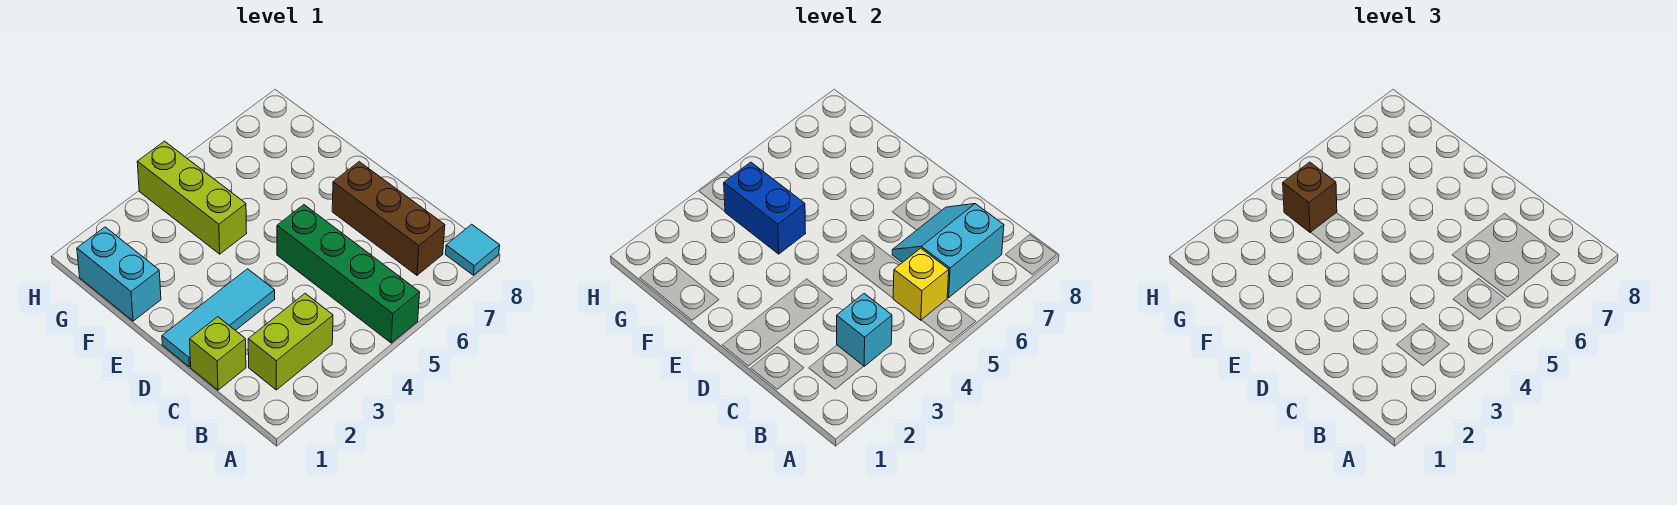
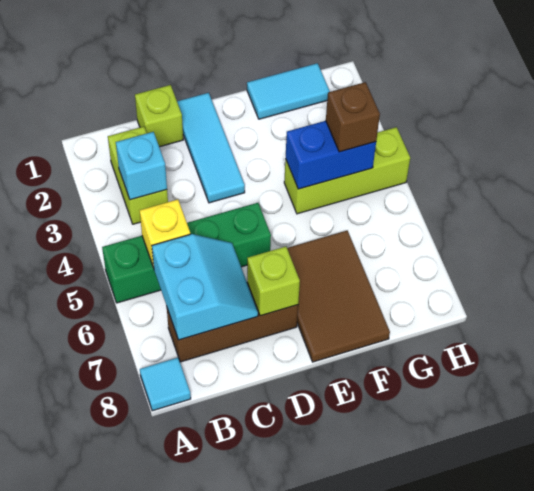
none -> lime brick D7 level 2
none -> brown tile E6:F8 level 1
cyan brick F1:G1 level 1 -> cyan tile F1:G1 level 1

